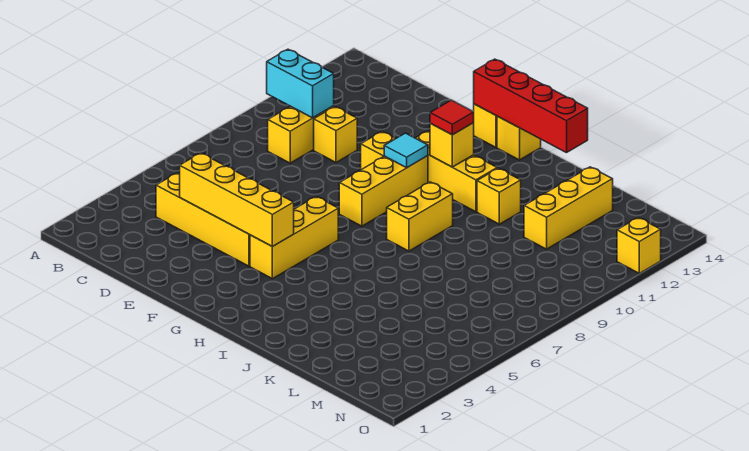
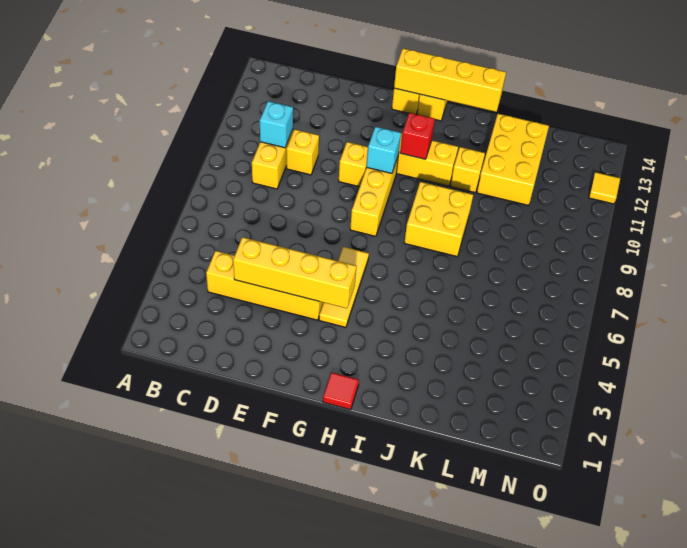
cyan brick B10:C10 level 2 -> cyan brick C10 level 2
yellow brick G4:G6 level 1 -> yellow tile G4:G6 level 1
cyan tile G10 level 2 -> cyan brick G10 level 2
red brick G14:J14 level 2 -> yellow brick G14:J14 level 2
yellow brick H11 level 2 -> red brick H11 level 2
red tile H11 level 3 -> red tile H1 level 1
yellow brick I8:I9 level 1 -> yellow brick I8:J9 level 1
yellow brick L11:L13 level 1 -> yellow brick K11:L13 level 1
yellow brick O12 level 1 -> yellow tile O12 level 1

